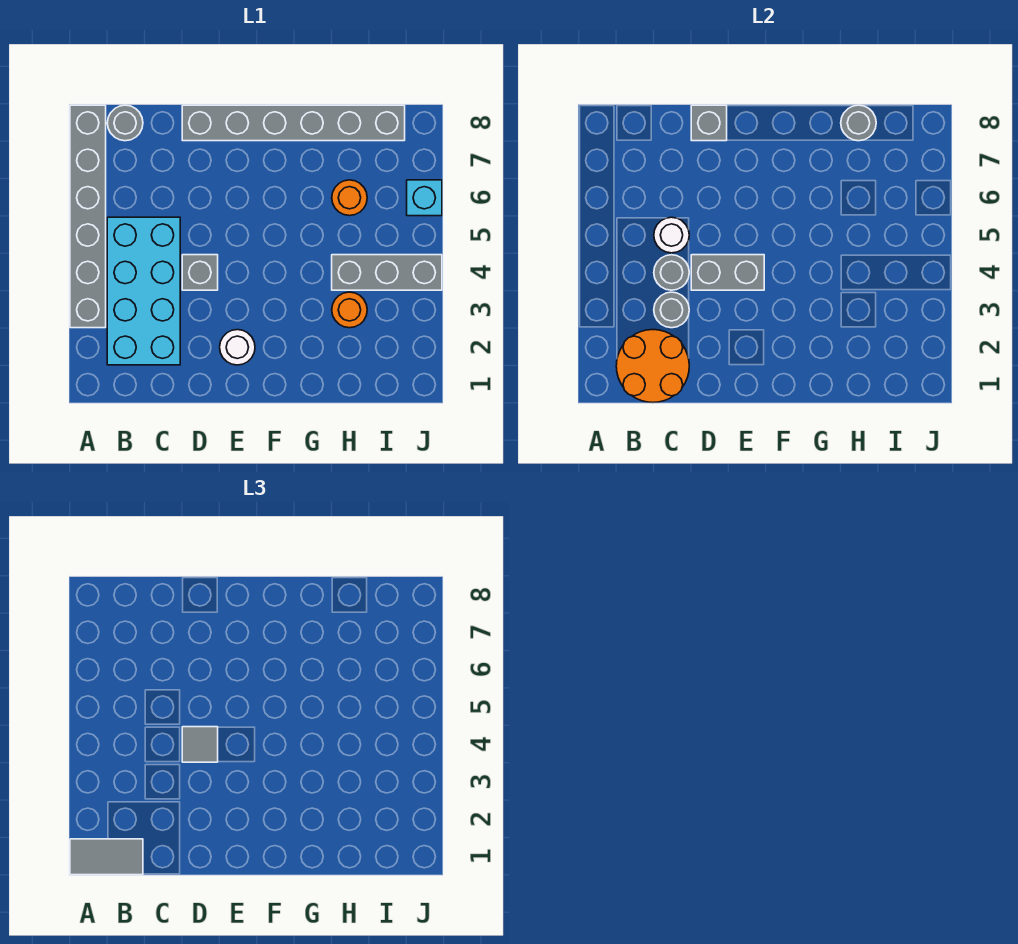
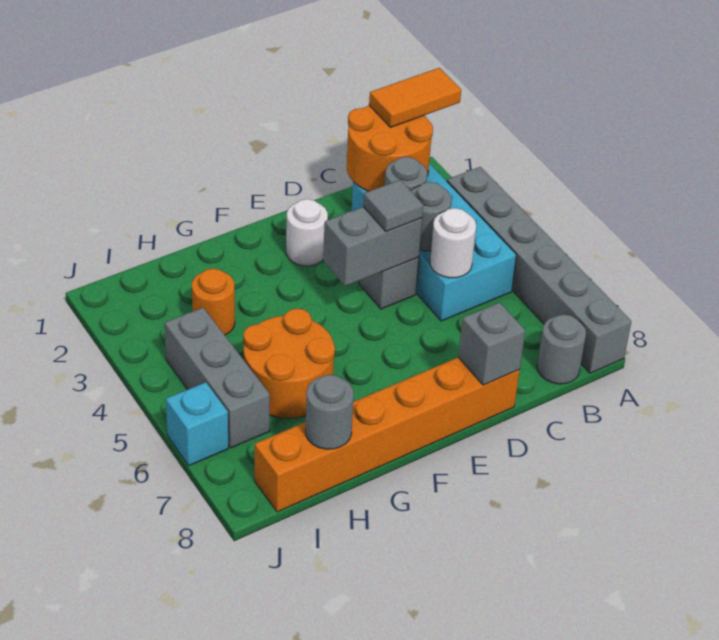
grey tile A1:B1 level 3 -> orange tile A1:B1 level 3
grey brick D8:I8 level 1 -> orange brick D8:I8 level 1
grey brick H4:J4 level 1 -> grey brick I4:I6 level 1
orange round brick H6 level 1 -> orange round brick G5:H6 level 1

